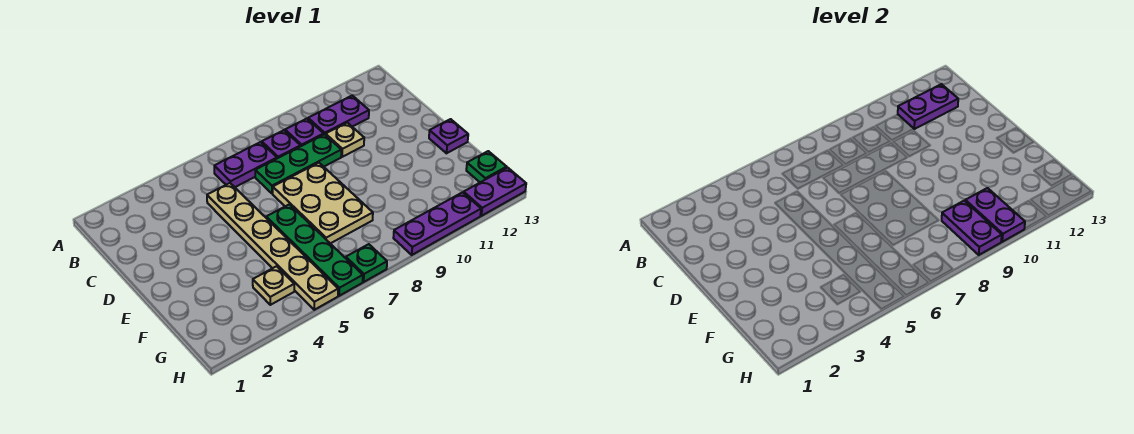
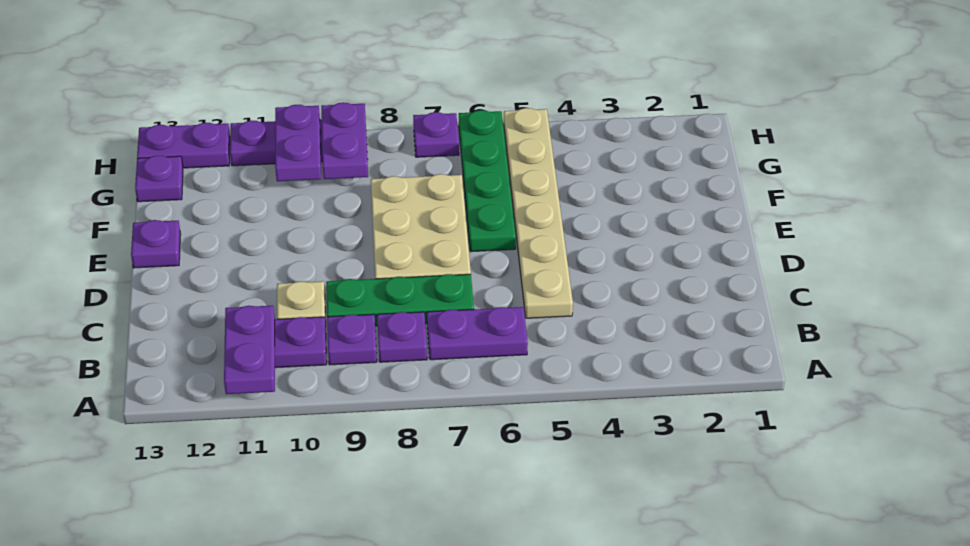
purple plate B11:B12 level 2 -> purple plate A11:B11 level 2
tan plate G4 level 1 -> none
green plate G13 level 1 -> purple plate G13 level 1
green plate H7 level 1 -> purple plate H7 level 1

